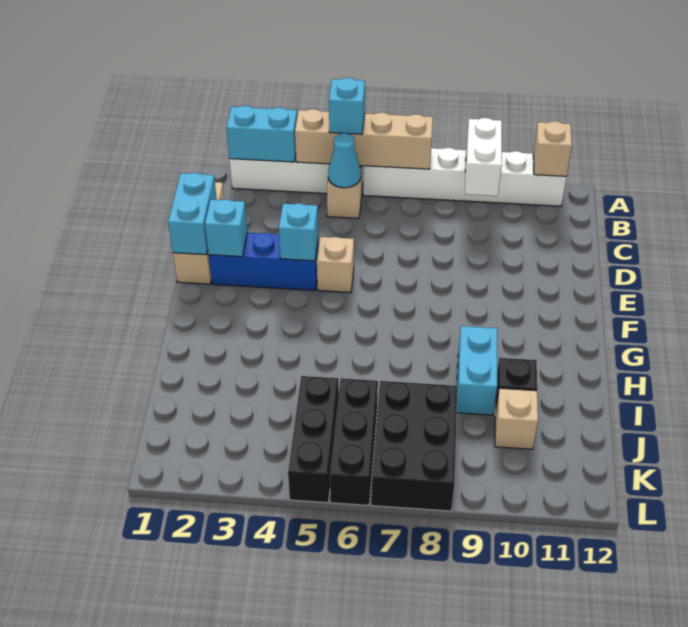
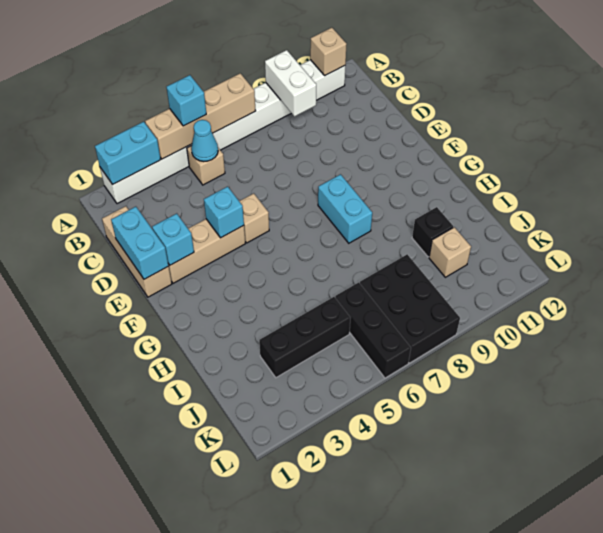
blue brick E2:E4 level 1 -> tan brick E2:E4 level 1
cyan brick H9:I9 level 1 -> cyan brick F8:G8 level 1
black brick J5:L5 level 1 -> black brick J3:J5 level 1

